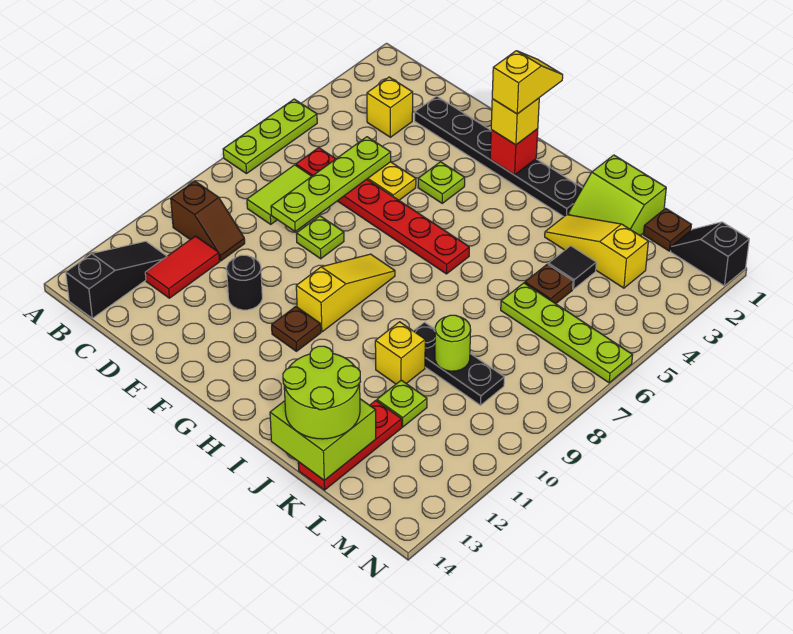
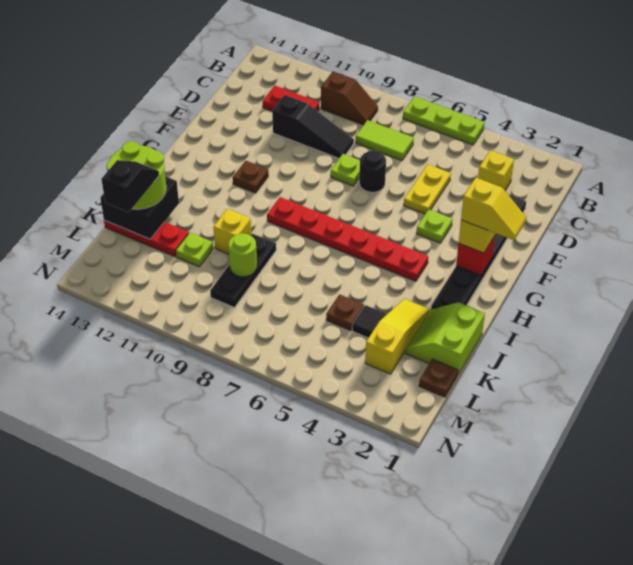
brown slope B10:C10 level 1 top B -> brown slope B9:B10 level 1 top 10
black slope B12:B14 level 1 top 14 -> black slope D9:D11 level 1 top 11
red plate C6:H6 level 1 -> red plate H4:H9 level 1
red tile C11:C12 level 1 -> red plate C11:C12 level 1
lime plate D5:D8 level 2 -> none
black round brick E11 level 1 -> black round brick E7 level 1
yellow slope G8:G10 level 1 top 10 -> none
lime brick J13:K14 level 2 -> black brick J13:K14 level 2
lime plate K6:N6 level 1 -> none
black slope M1:N1 level 1 top N -> black slope K13:L13 level 4 top L

